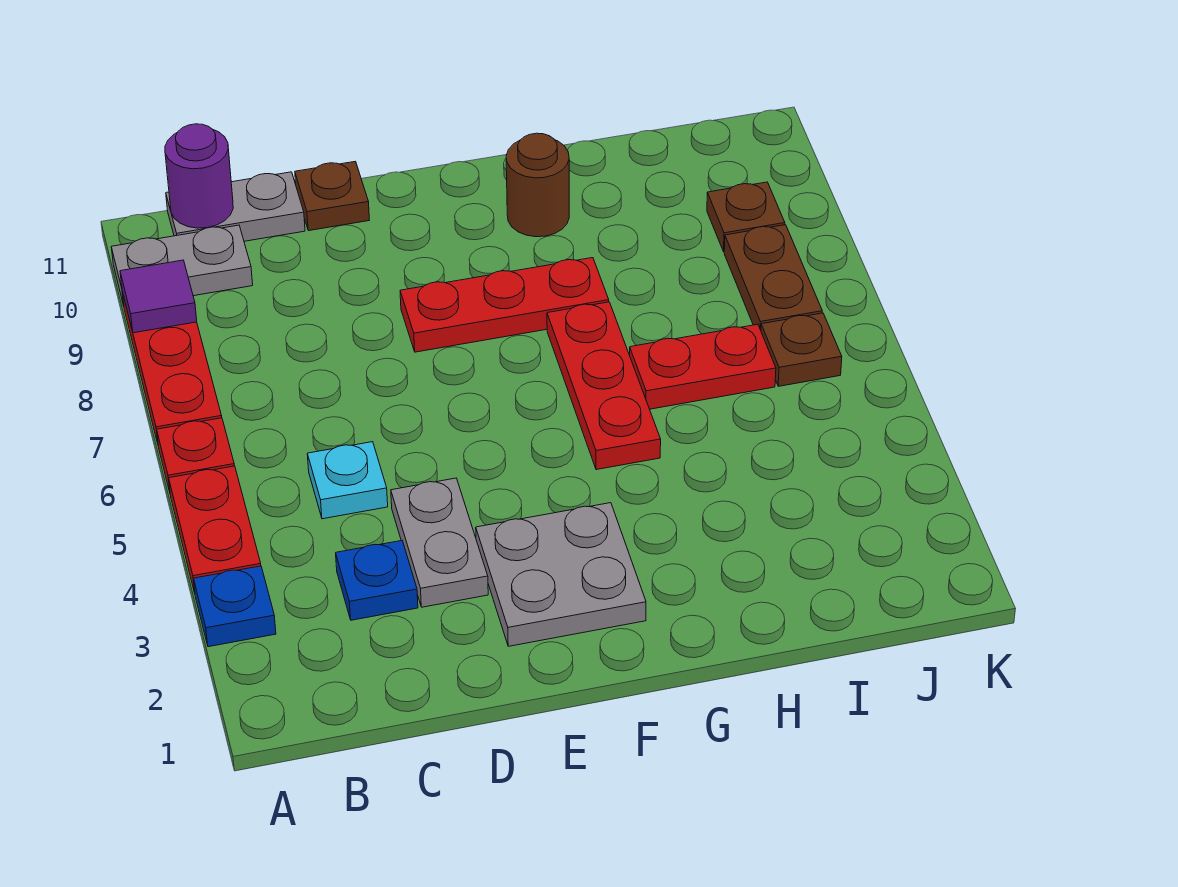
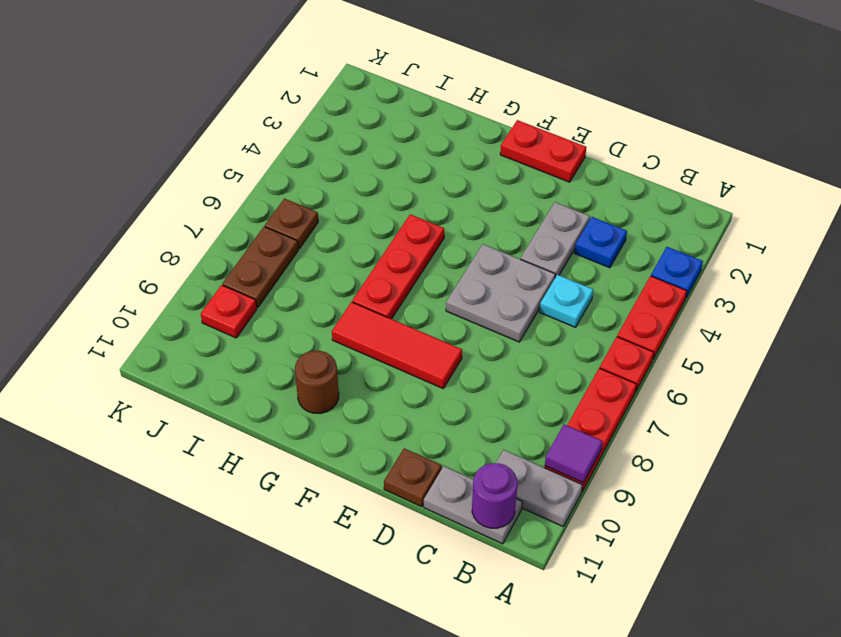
grey plate E2:F3 level 1 -> grey plate D5:E6 level 1
red plate E8:G8 level 1 -> red tile E8:G8 level 1
red plate H6:I6 level 1 -> red plate E1:F1 level 1
brown plate J9 level 1 -> red plate J9 level 1

